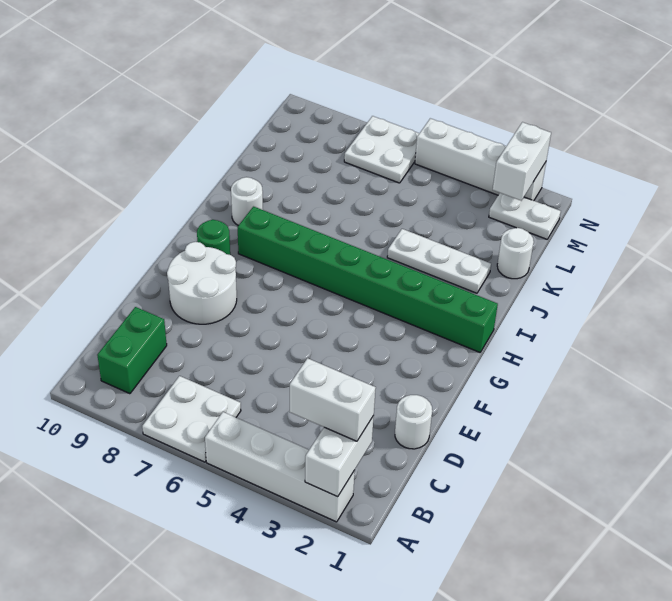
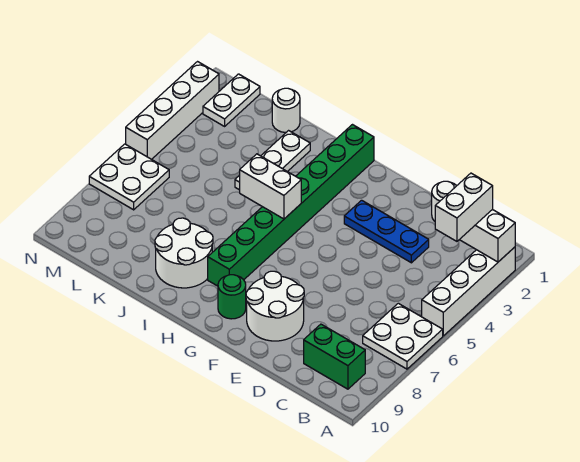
none -> blue plate D3:F3 level 1
white round brick I9 level 1 -> white round brick I8:J9 level 1
white brick M2:N2 level 2 -> white brick H5:I5 level 2

